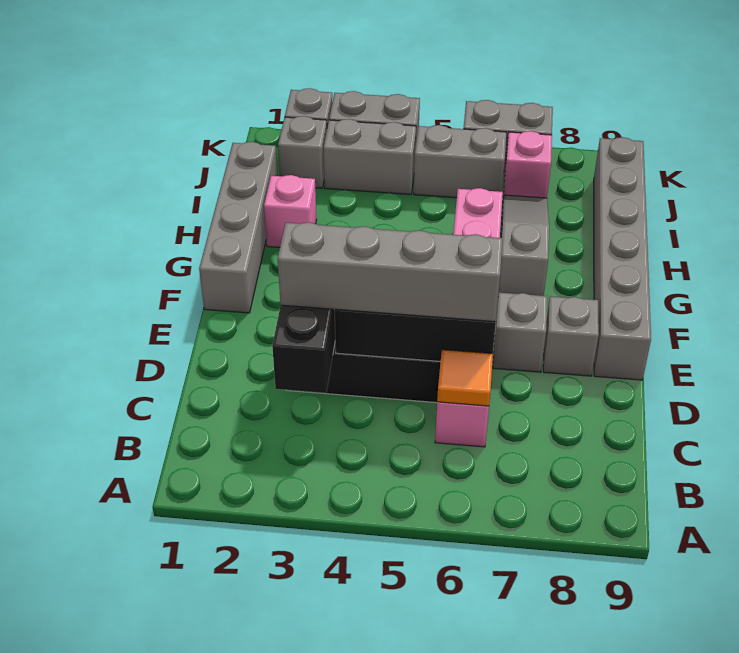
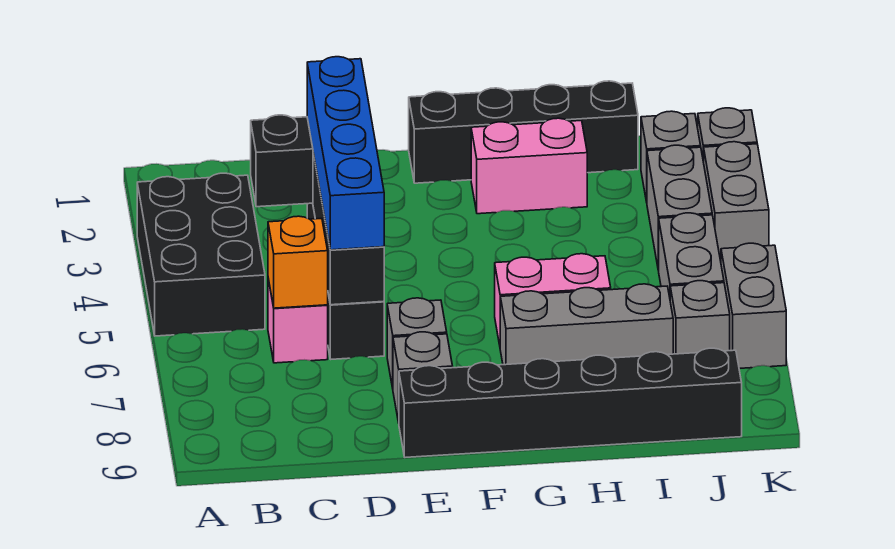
none -> black brick A3:B5 level 1
orange tile C6 level 2 -> orange brick C6 level 2
grey brick D3:D6 level 3 -> blue brick D3:D6 level 3
grey brick E9:J9 level 1 -> black brick E9:J9 level 1
grey brick F1:I1 level 1 -> black brick F1:I1 level 1
grey slope G7:I7 level 1 top G -> grey brick G7:I7 level 1
pink brick H2 level 1 -> pink brick G2:H2 level 1
pink brick J7 level 1 -> grey brick J7 level 1

